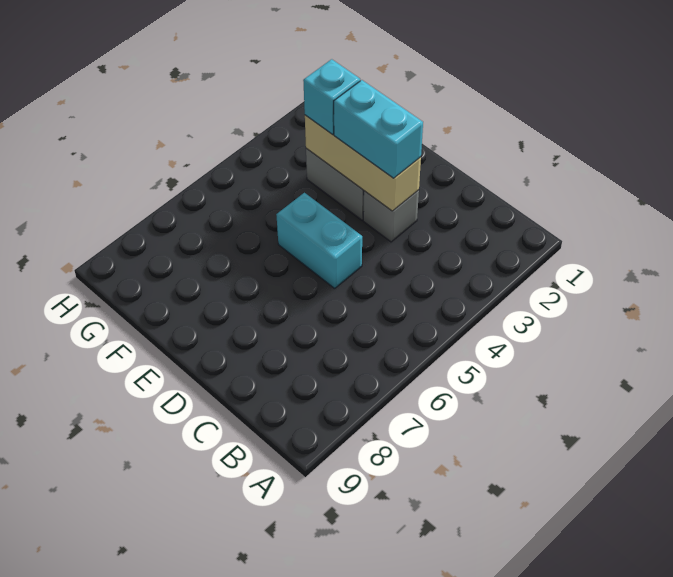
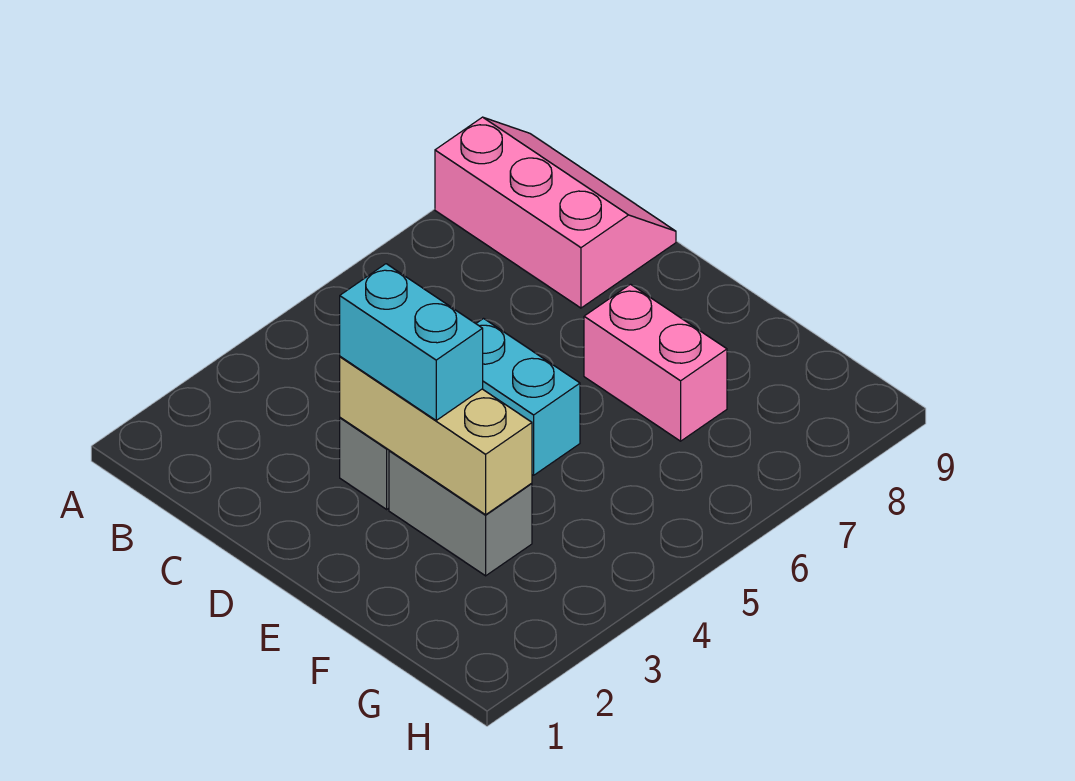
none -> pink slope A8:C9 level 1 top 8
none -> pink brick E7:F7 level 1
cyan brick F3 level 3 -> none

